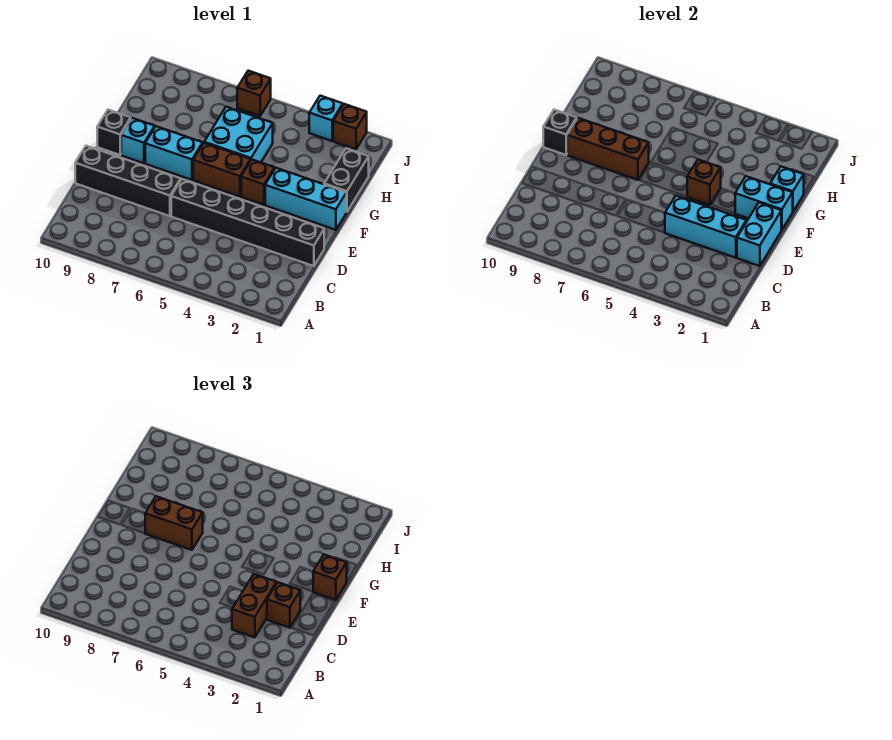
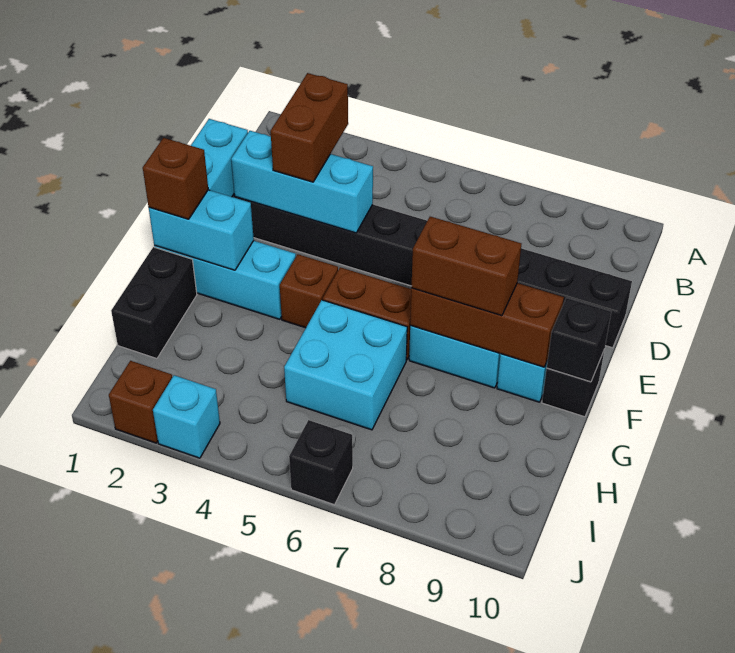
brown brick D2 level 3 -> none
brown brick F4 level 2 -> none
cyan brick G1 level 2 -> none
brown brick J6 level 1 -> black brick J6 level 1

